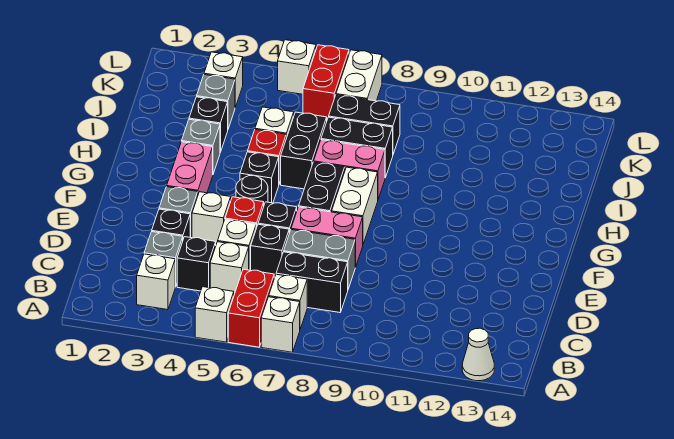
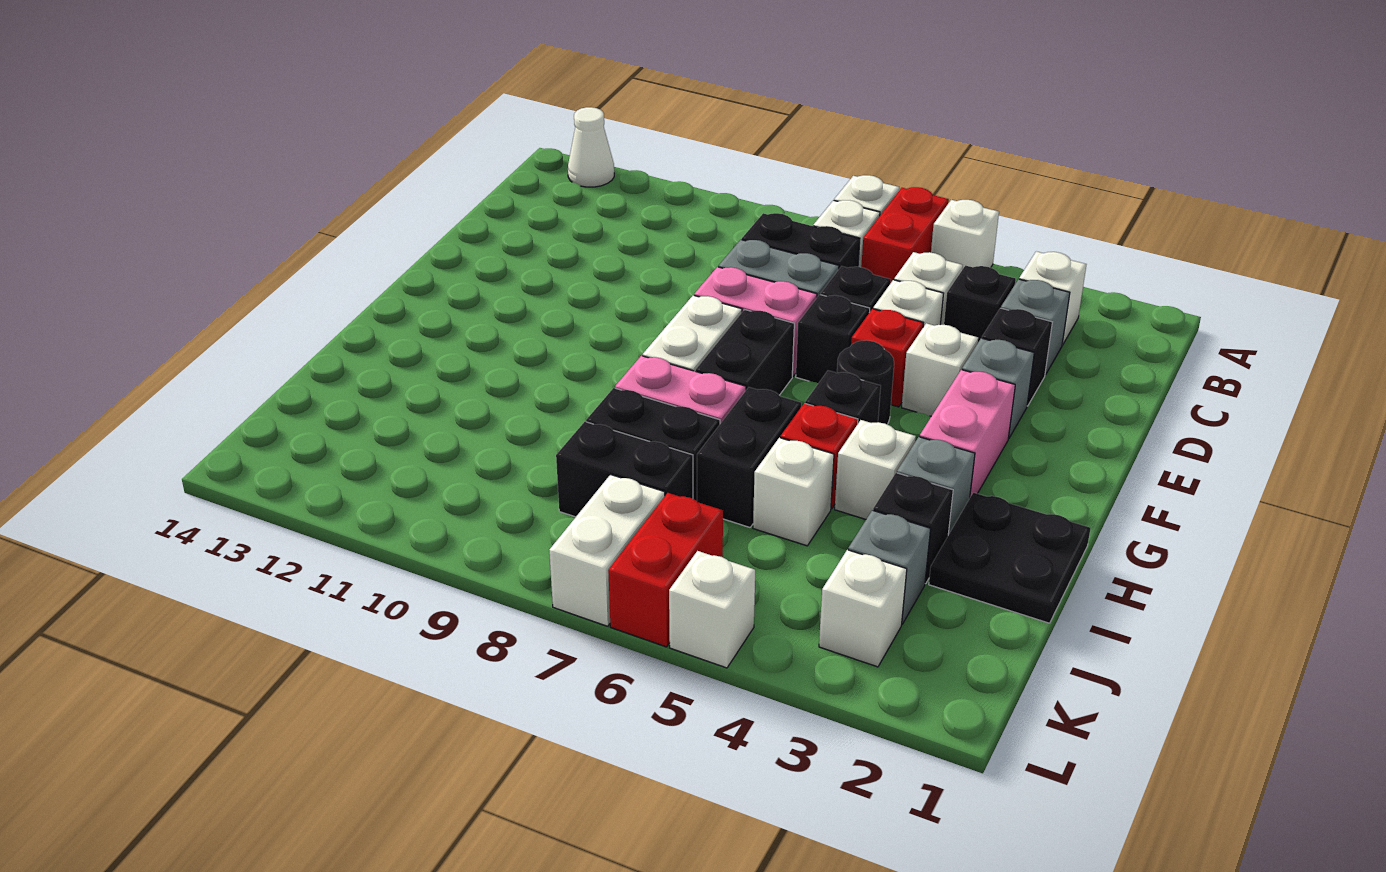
none -> black plate H1:I2 level 1
none -> white brick H4 level 1

